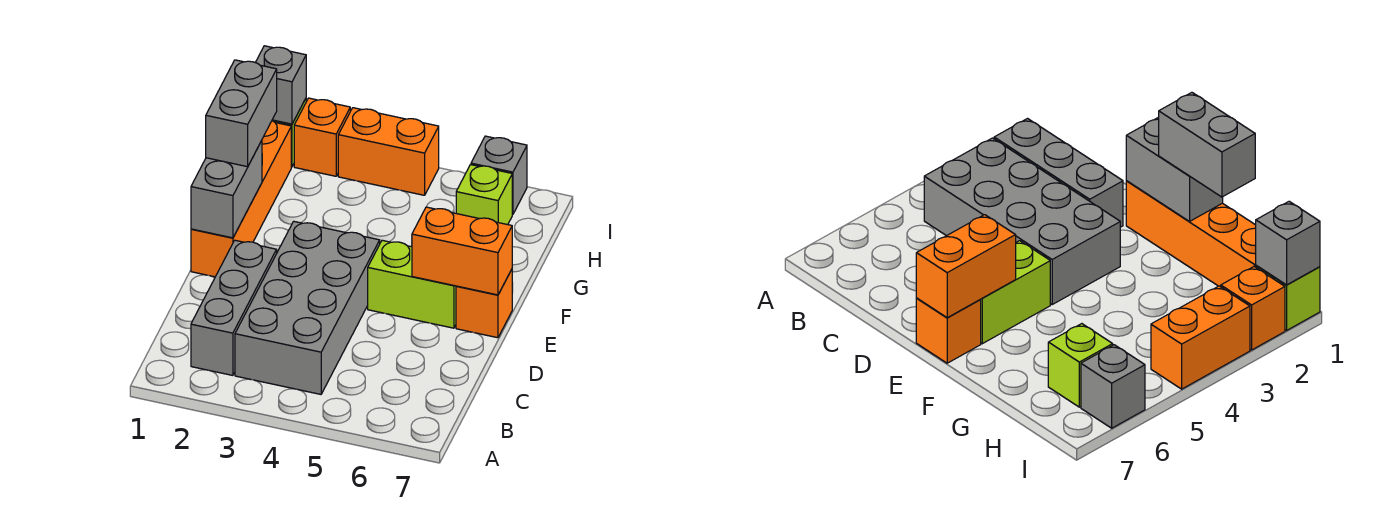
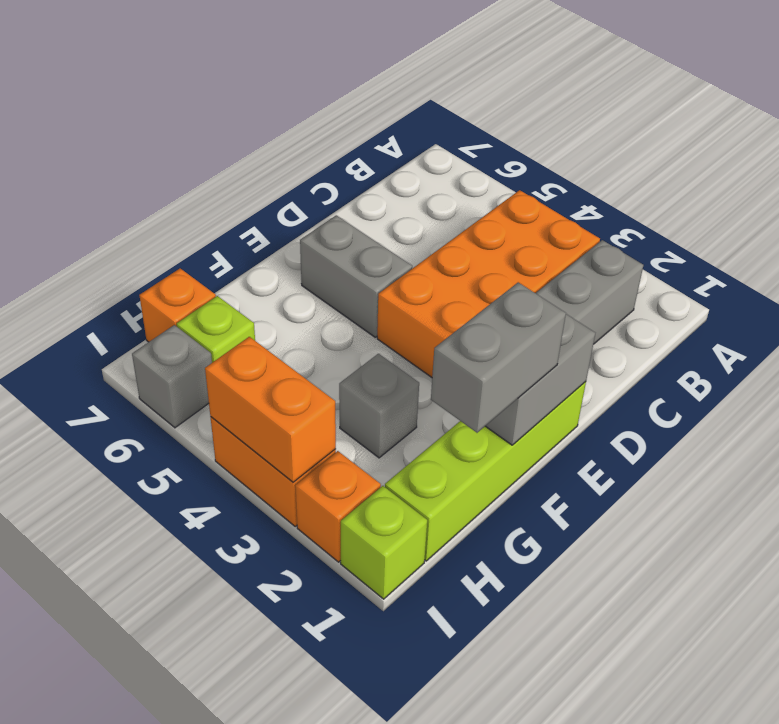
grey brick B3:E4 level 1 -> orange brick B3:E4 level 1
orange brick E1:H1 level 1 -> lime brick E1:H1 level 1
lime brick E5:E6 level 1 -> grey brick E5:E6 level 1
orange brick E6:E7 level 2 -> orange brick I3:I4 level 2
orange brick E7 level 1 -> orange brick H7 level 1
grey brick I1 level 2 -> grey brick G3 level 1

